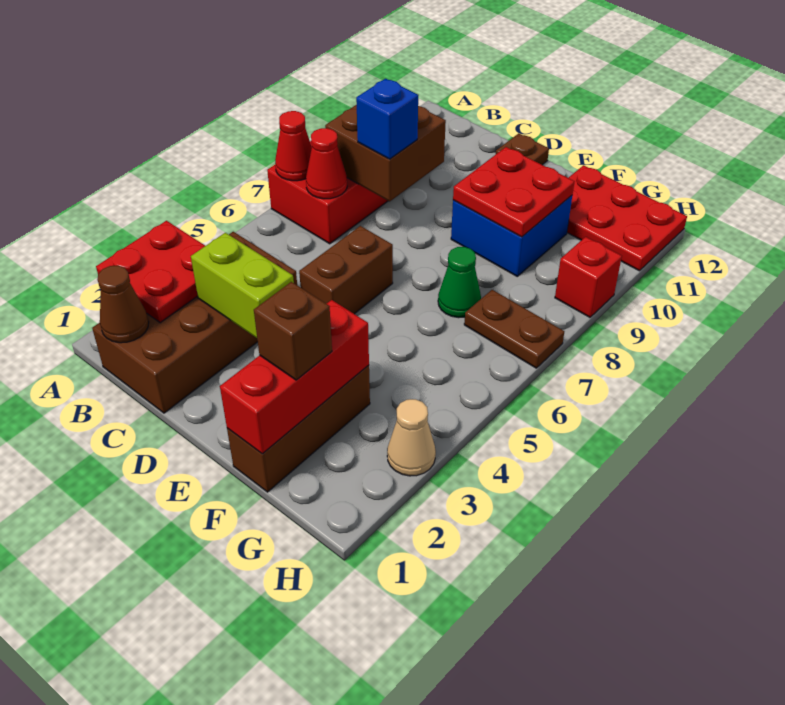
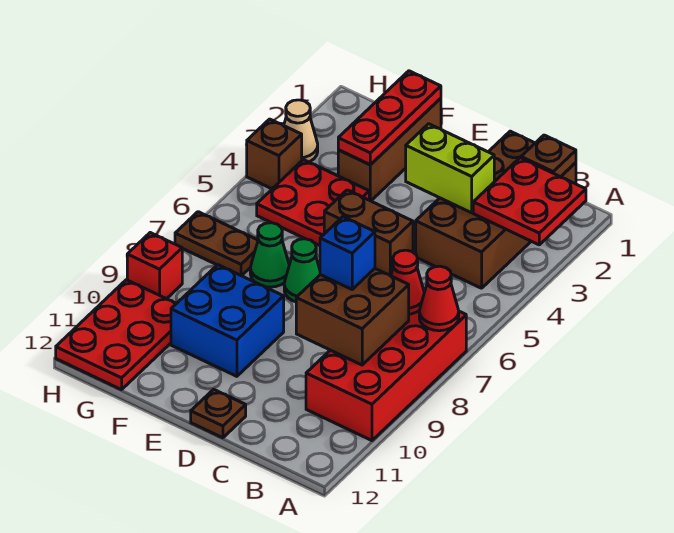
brown cone B1 level 2 -> brown plate B1 level 2
brown brick D5:D6 level 1 -> brown brick D5:E5 level 1
none -> green cone E7 level 1
red plate E9:F10 level 2 -> red plate F4:G5 level 1
red brick F1:F3 level 2 -> red plate F1:F3 level 2
brown brick F2 level 3 -> brown brick H4 level 1
red plate F11:H12 level 1 -> red plate G10:H12 level 1

